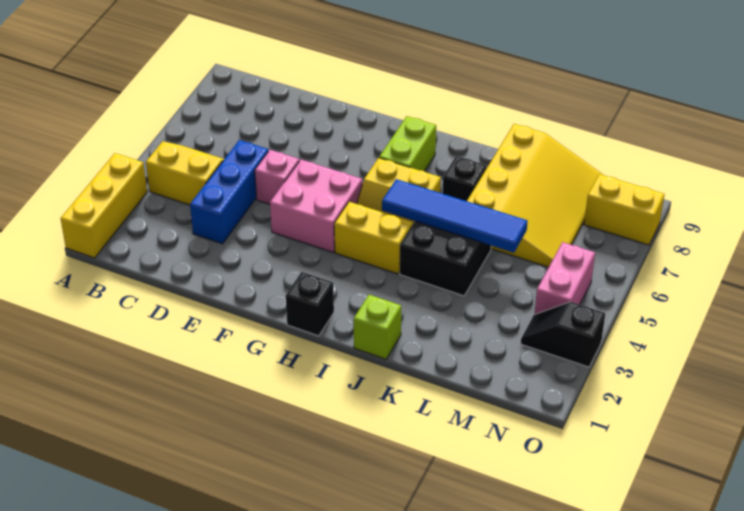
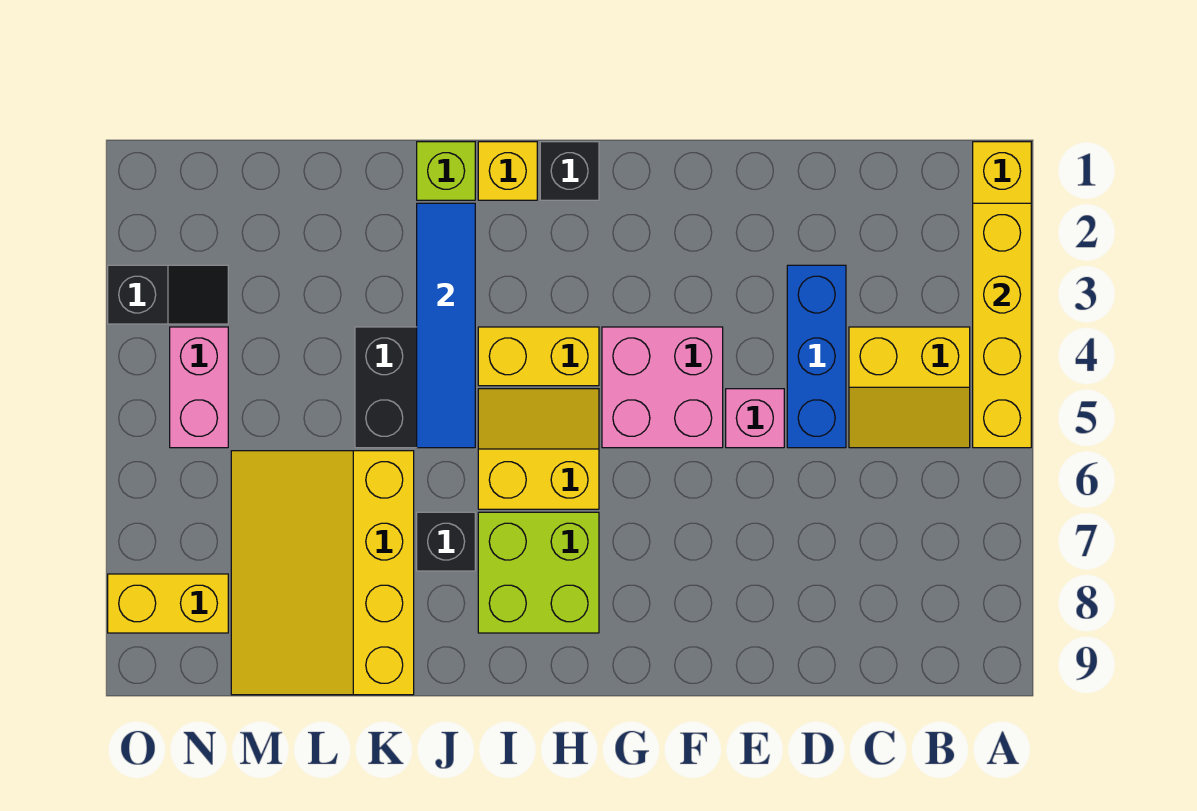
none -> yellow brick A2:A5 level 2
lime brick H7:H8 level 1 -> lime brick H7:I8 level 1
none -> yellow brick I1 level 1
blue tile I5:L5 level 2 -> blue tile J2:J5 level 2

